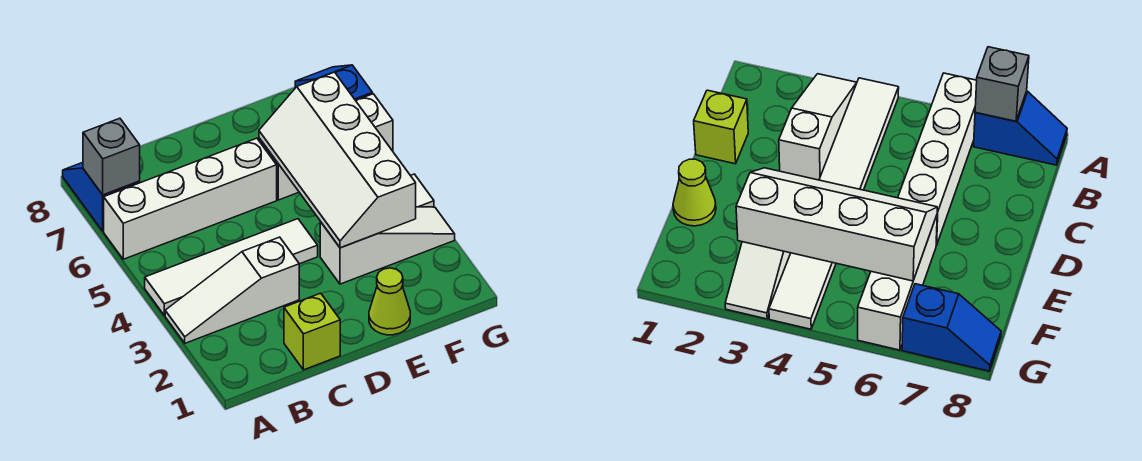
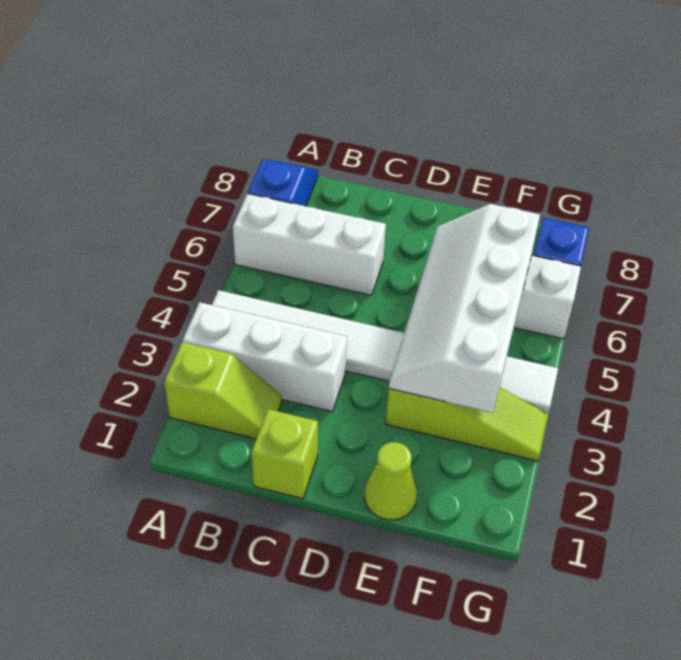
none -> lime slope A2:B2 level 1 top A
white slope A3:C3 level 1 top C -> white brick A3:C3 level 1
white brick A6:D6 level 1 -> white brick A6:C6 level 1
grey brick A7 level 2 -> none
white slope E3:G3 level 1 top E -> lime slope E3:G3 level 1 top E

